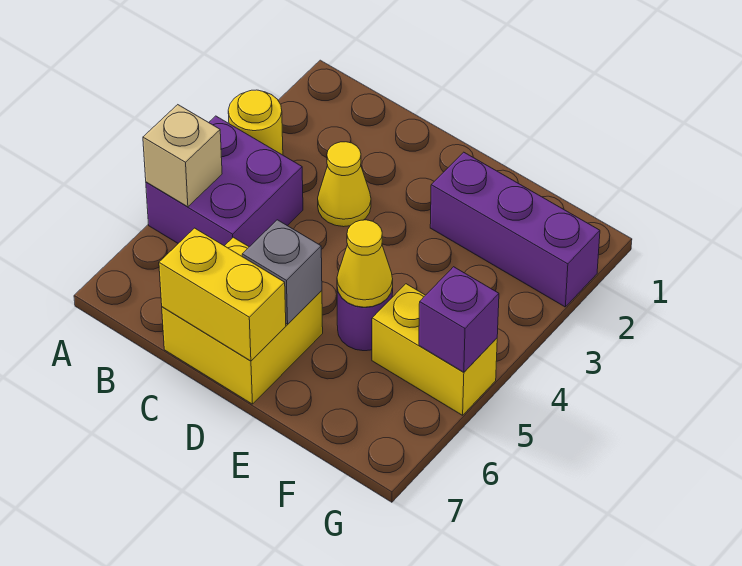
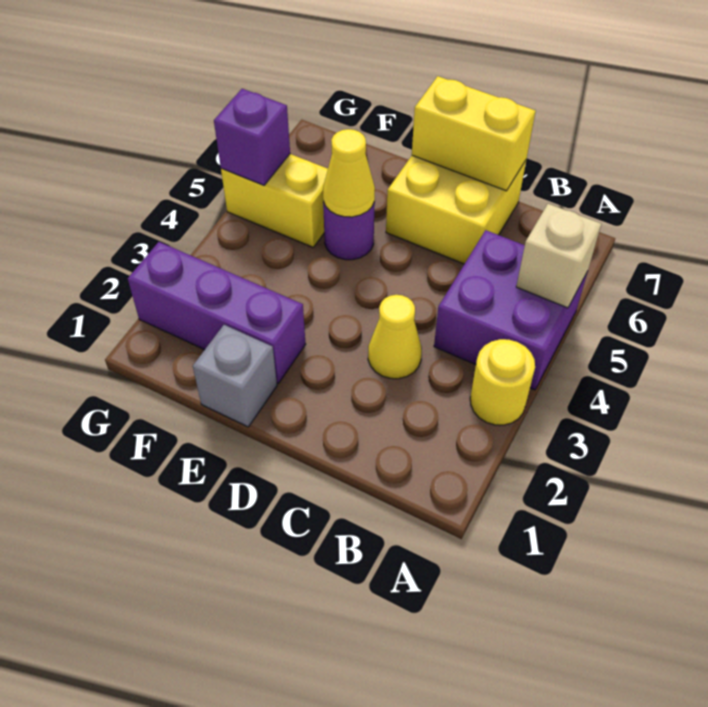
grey brick D6 level 2 -> grey brick E1 level 1

